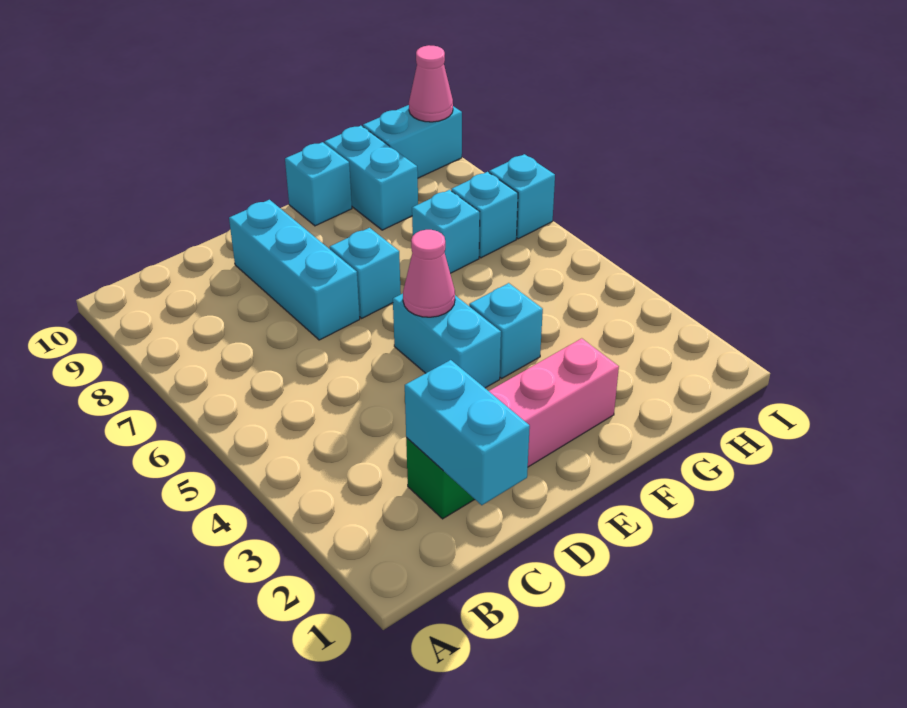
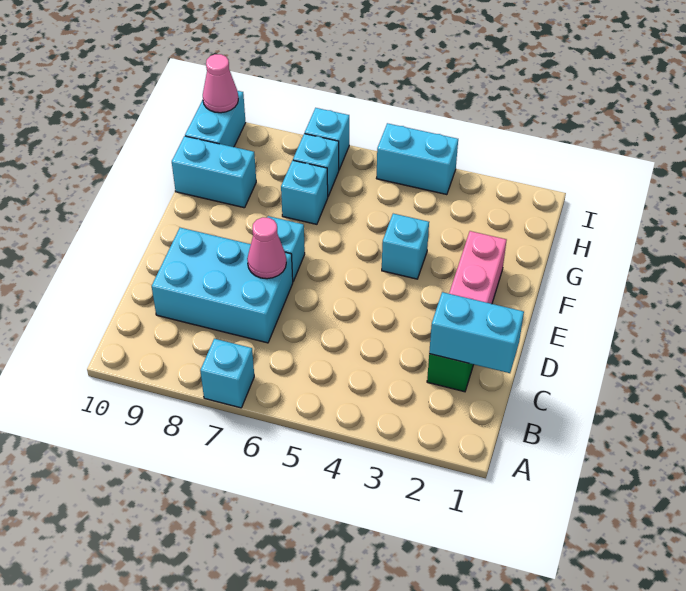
cyan brick D7:D9 level 1 -> cyan brick C7:D9 level 1
cyan brick E4:E5 level 1 -> cyan brick I4:I5 level 1
pink cone E5 level 2 -> pink cone D7 level 2
cyan brick F10 level 1 -> cyan brick A7 level 1

